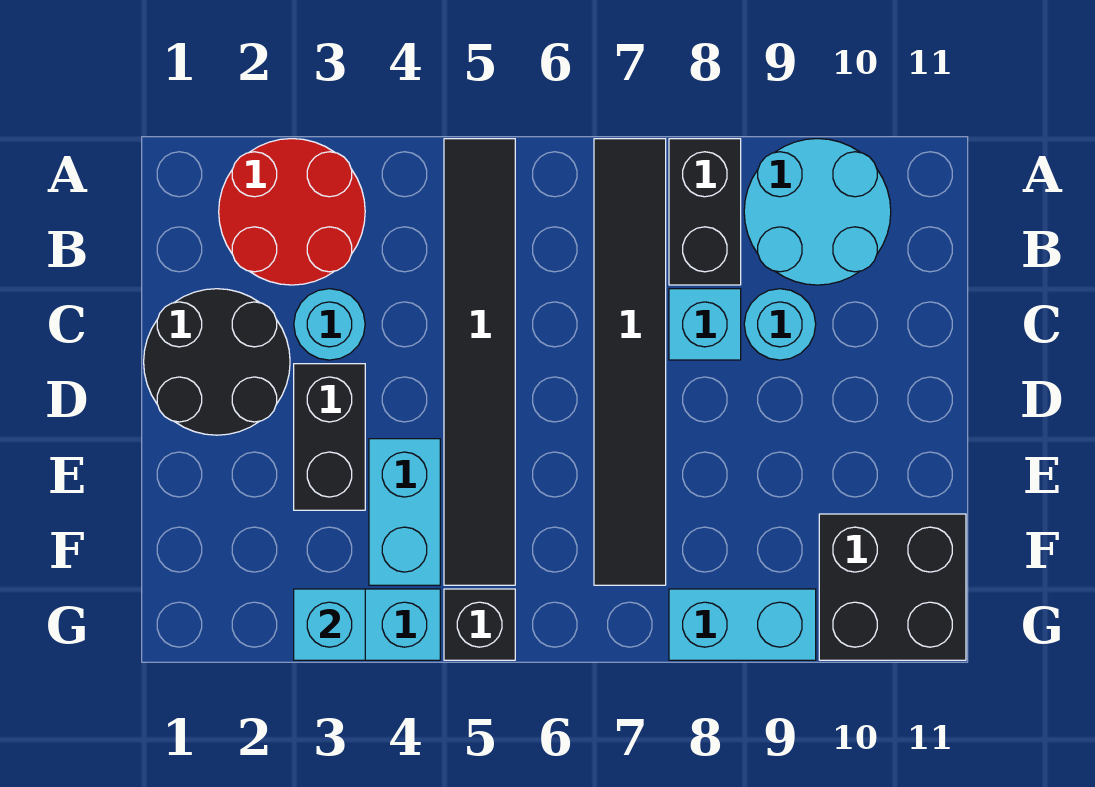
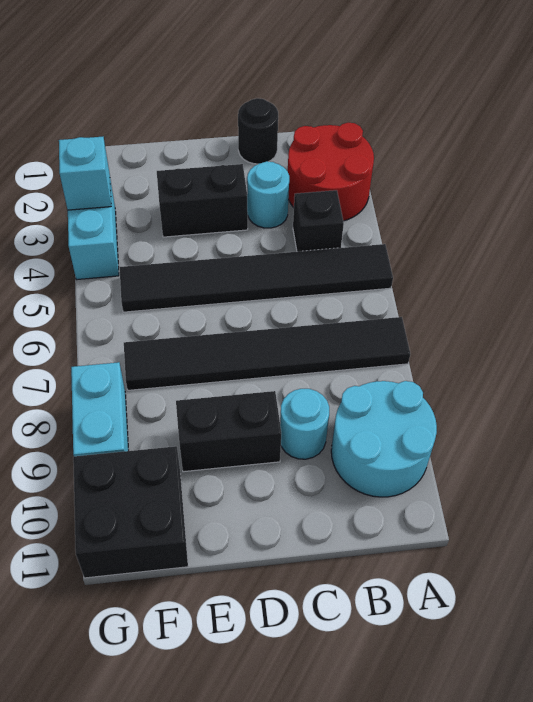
black brick A8:B8 level 1 -> black brick D9:E9 level 1
black round brick C1:D2 level 1 -> black round brick C1 level 1
cyan brick C8 level 1 -> none
cyan brick E4:F4 level 1 -> none
black brick G5 level 1 -> black brick B4 level 1

